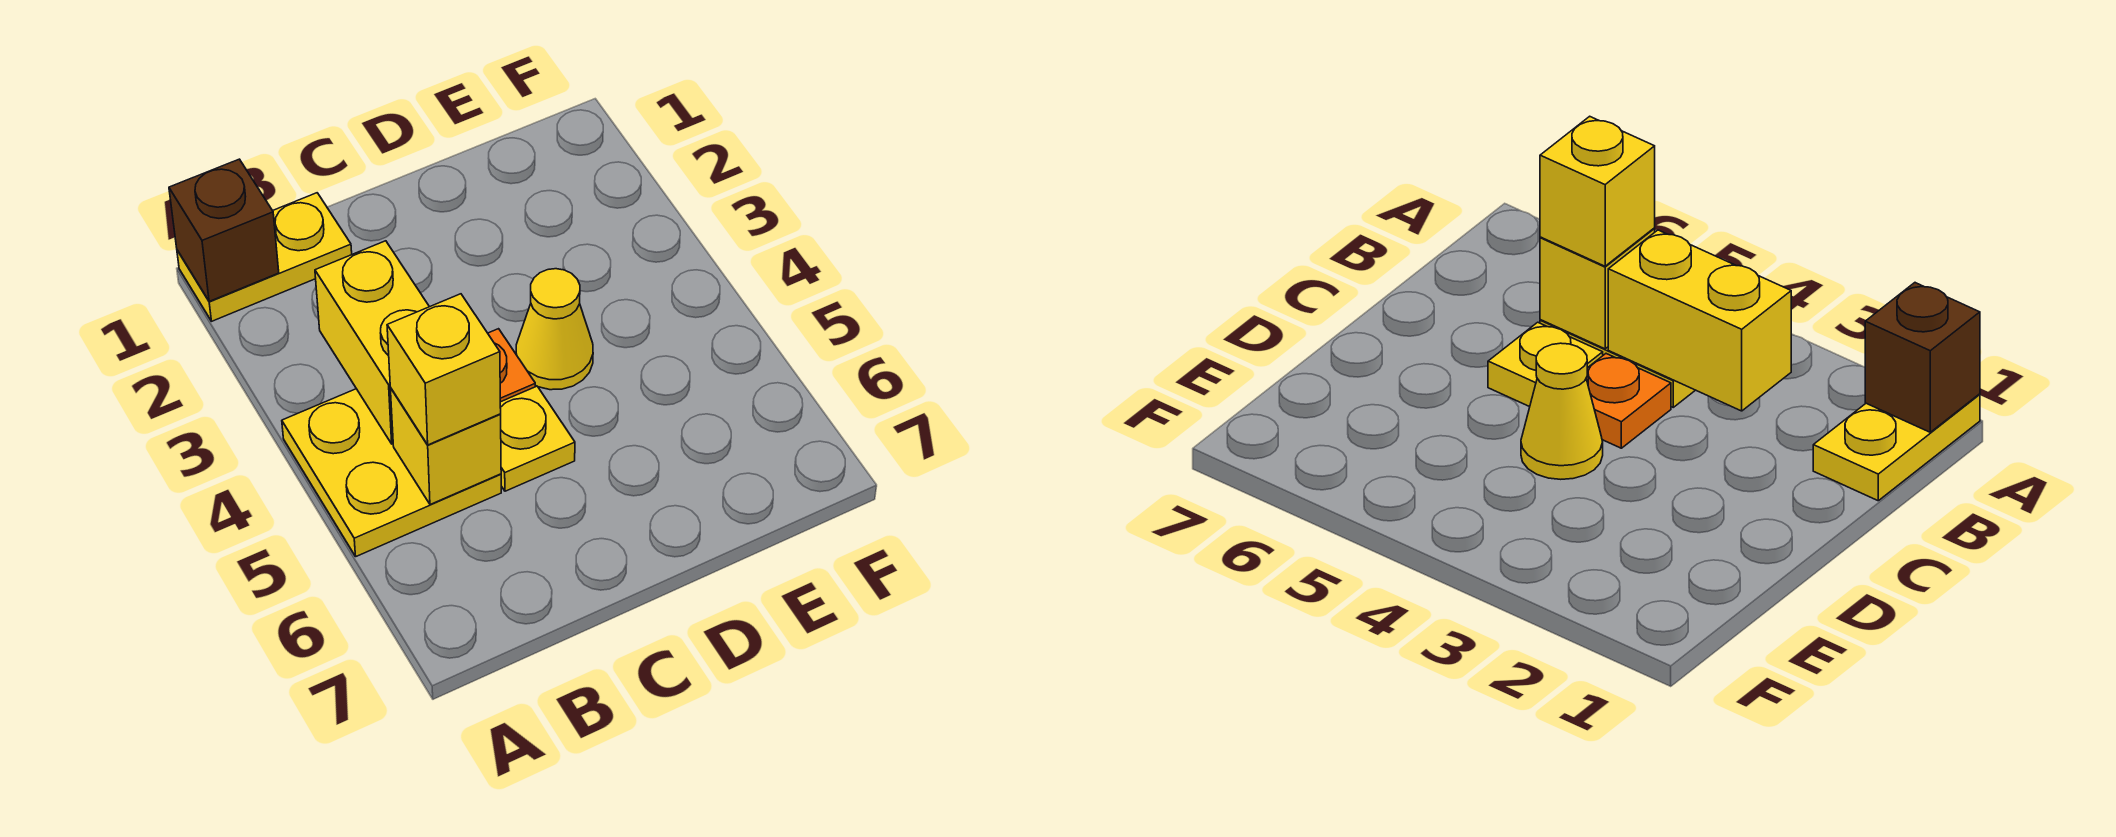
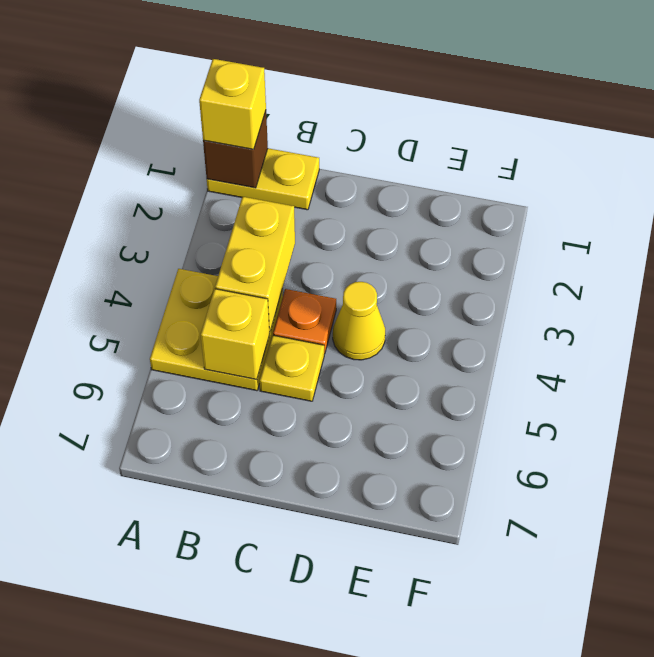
yellow brick B5 level 3 -> yellow brick A1 level 3

